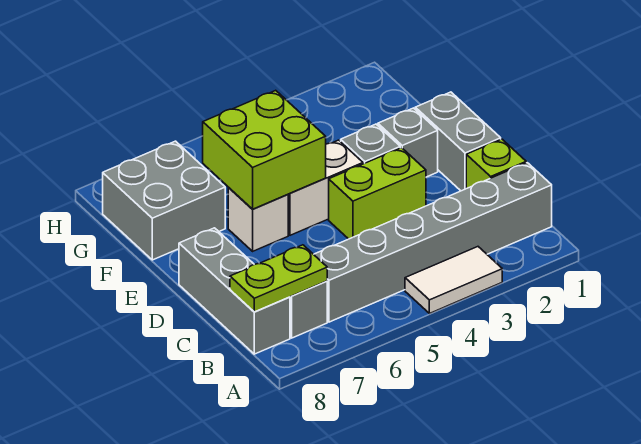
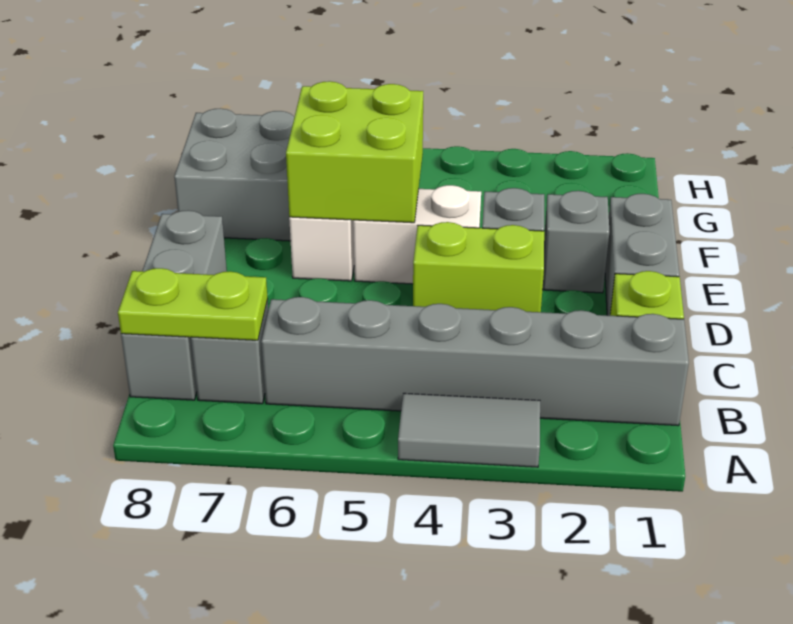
white tile A3:A4 level 1 -> grey tile A3:A4 level 1

